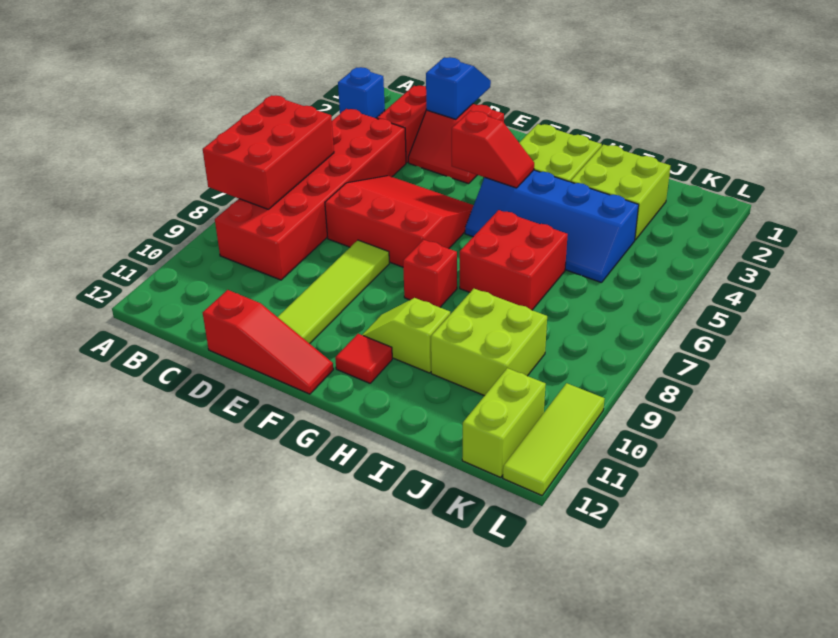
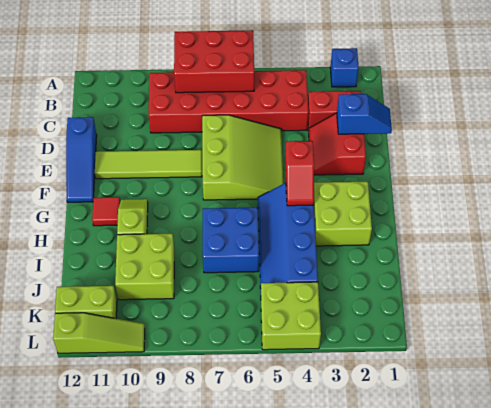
red slope D5:F7 level 1 top 7 -> lime slope D5:F7 level 1 top 7
red slope D12:F12 level 1 top D -> blue slope D12:F12 level 1 top D
red brick G8 level 1 -> none
red brick H6:I7 level 1 -> blue brick H6:I7 level 1
lime brick I2:J3 level 1 -> lime brick K4:L5 level 1
lime tile L10:L12 level 1 -> lime slope L10:L12 level 1 top 12

